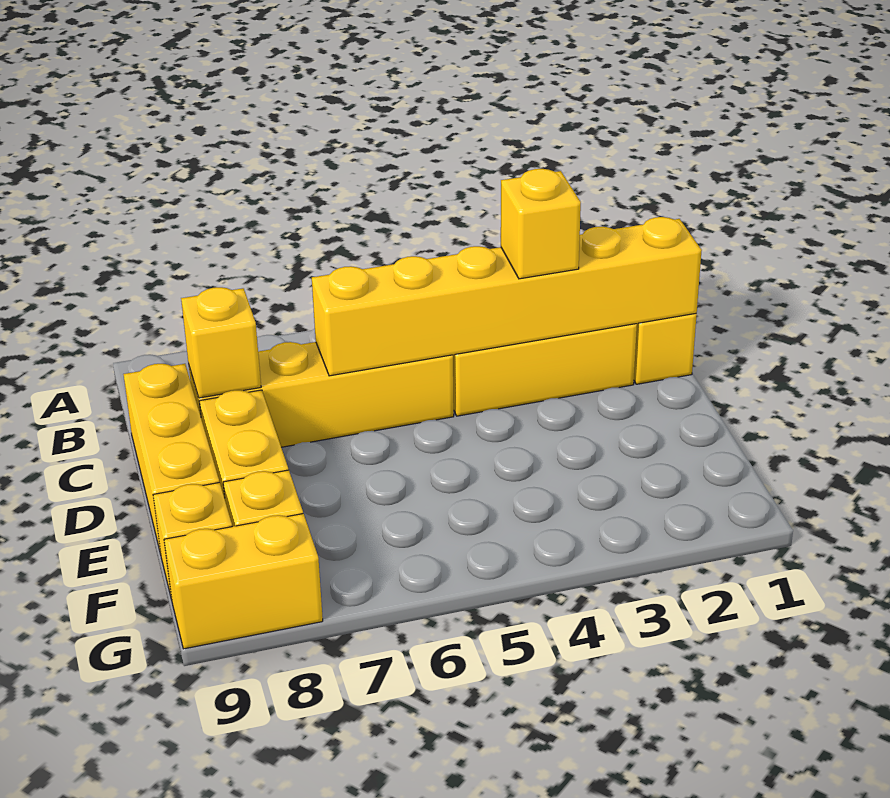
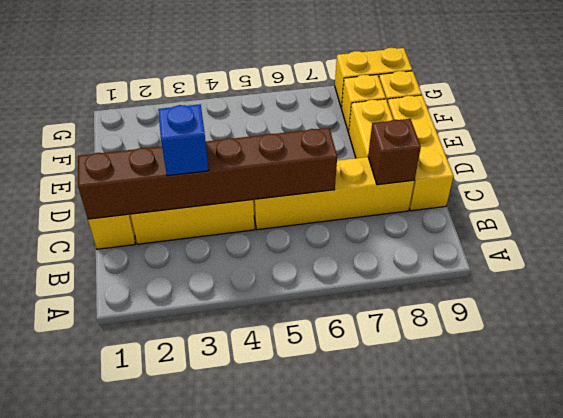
yellow brick C1:C6 level 2 -> brown brick C1:C6 level 2
yellow brick C3 level 3 -> blue brick C3 level 3
yellow brick C8 level 2 -> brown brick C8 level 2

